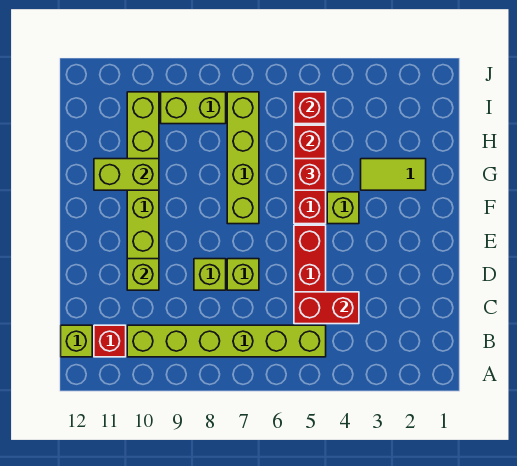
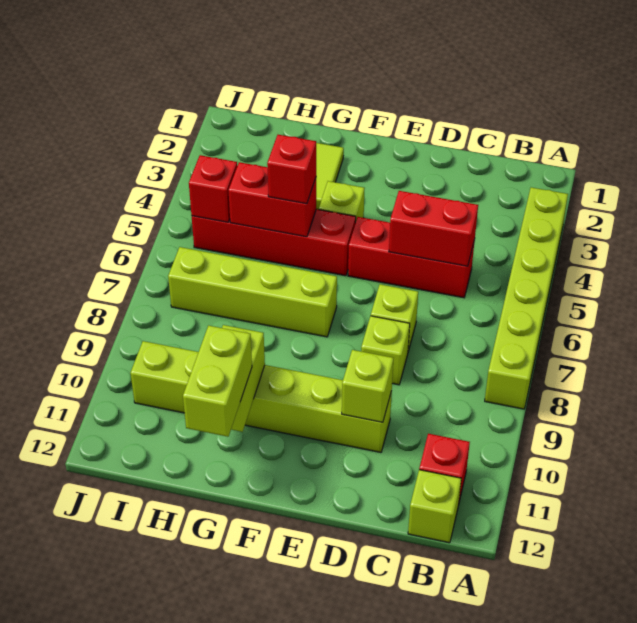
lime brick B5:B10 level 1 -> lime brick A3:A8 level 1
red brick C4:C5 level 2 -> red brick C5:D5 level 2
lime brick I8:I9 level 1 -> lime brick G11:G12 level 3

